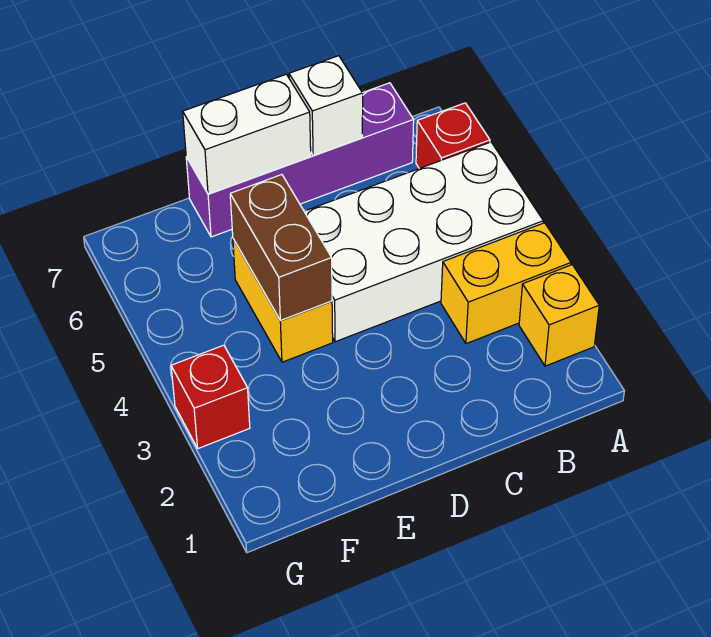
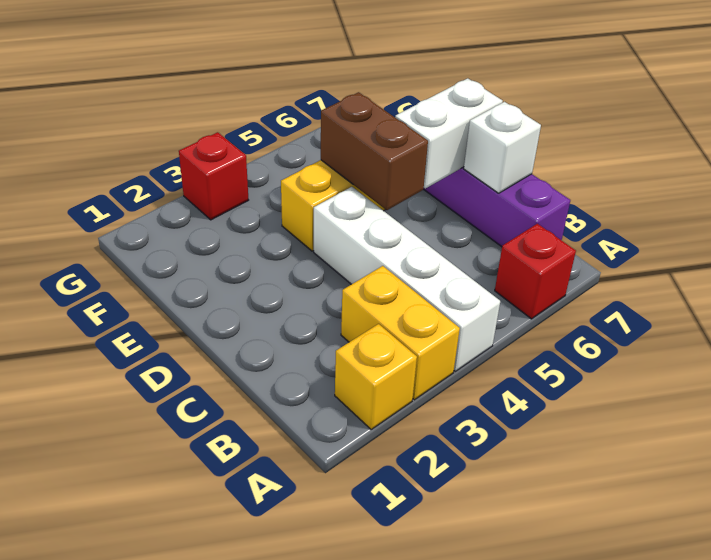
white brick A4:D5 level 1 -> white brick A4:D4 level 1
white brick D7:E7 level 2 -> white brick D6:D7 level 2
brown brick E4:E5 level 2 -> brown brick D5:E5 level 2

